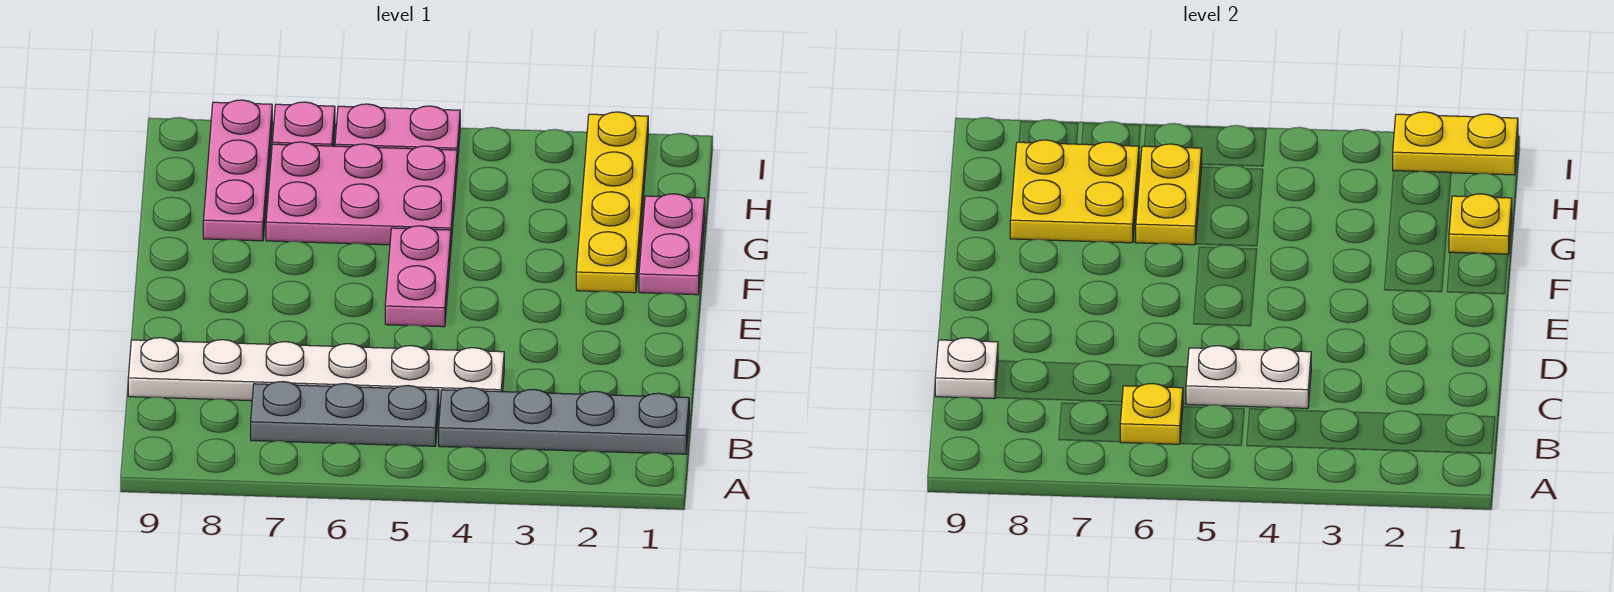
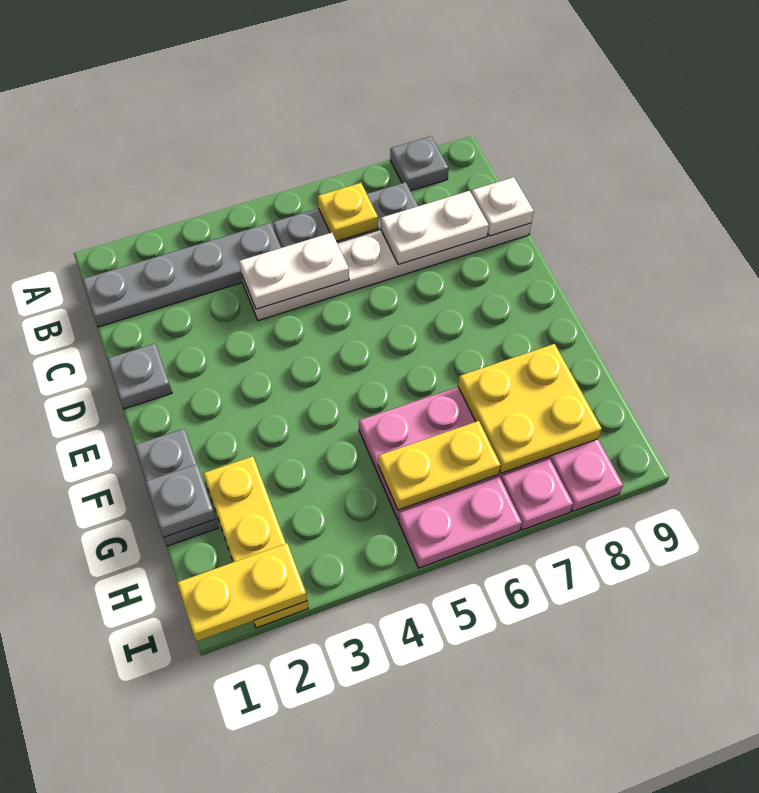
none -> grey plate A8 level 1
none -> white plate C7:C8 level 2
none -> grey plate D1 level 1
pink plate E5:F5 level 1 -> none
pink plate F1:G1 level 1 -> grey plate F1:G1 level 1
yellow plate F2:I2 level 1 -> yellow plate G2:I2 level 1
yellow plate G1 level 2 -> grey plate G1 level 2
yellow plate G6:H6 level 2 -> yellow plate H5:H6 level 2

